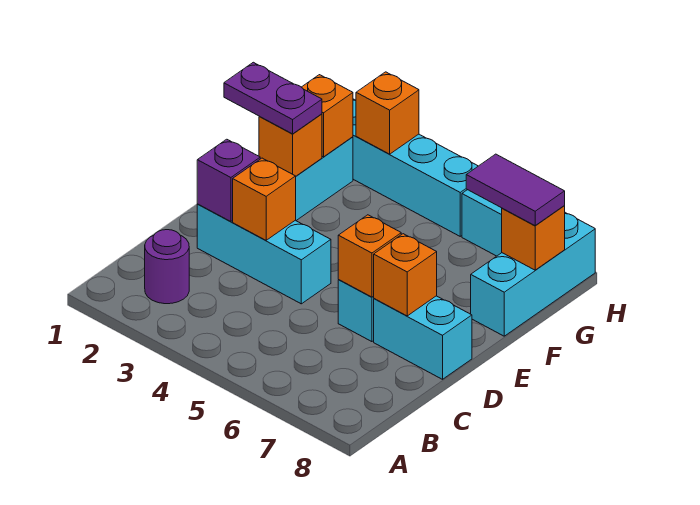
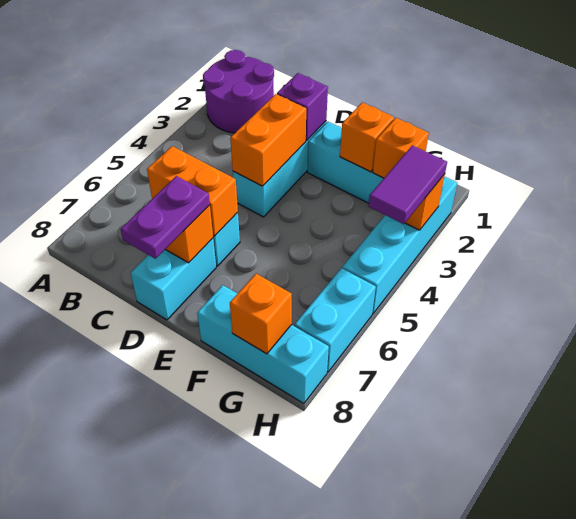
purple round brick B2 level 1 -> purple round brick A1:B2 level 1
orange brick D3 level 2 -> orange brick D3:D4 level 2
orange brick D6 level 2 -> orange brick C6:D6 level 2
purple plate F1:F2 level 3 -> purple plate D7:D8 level 3
purple tile G7:G8 level 3 -> purple tile H3:H4 level 3

